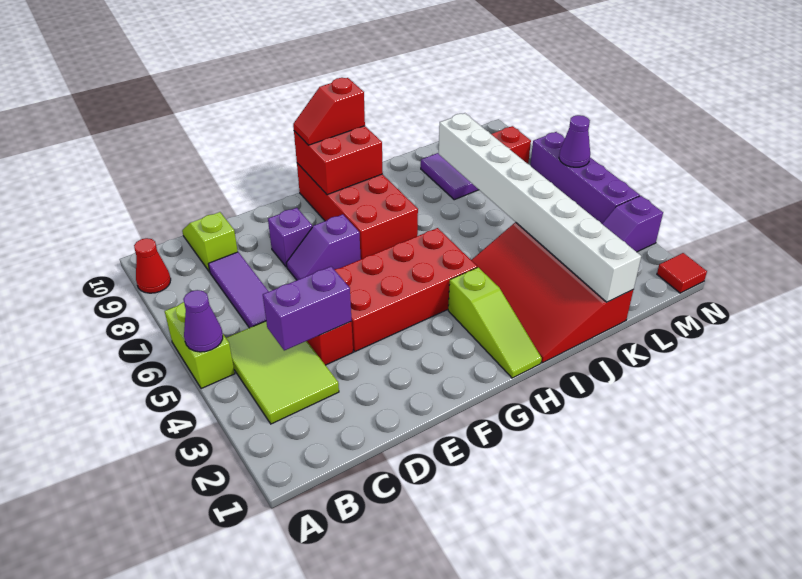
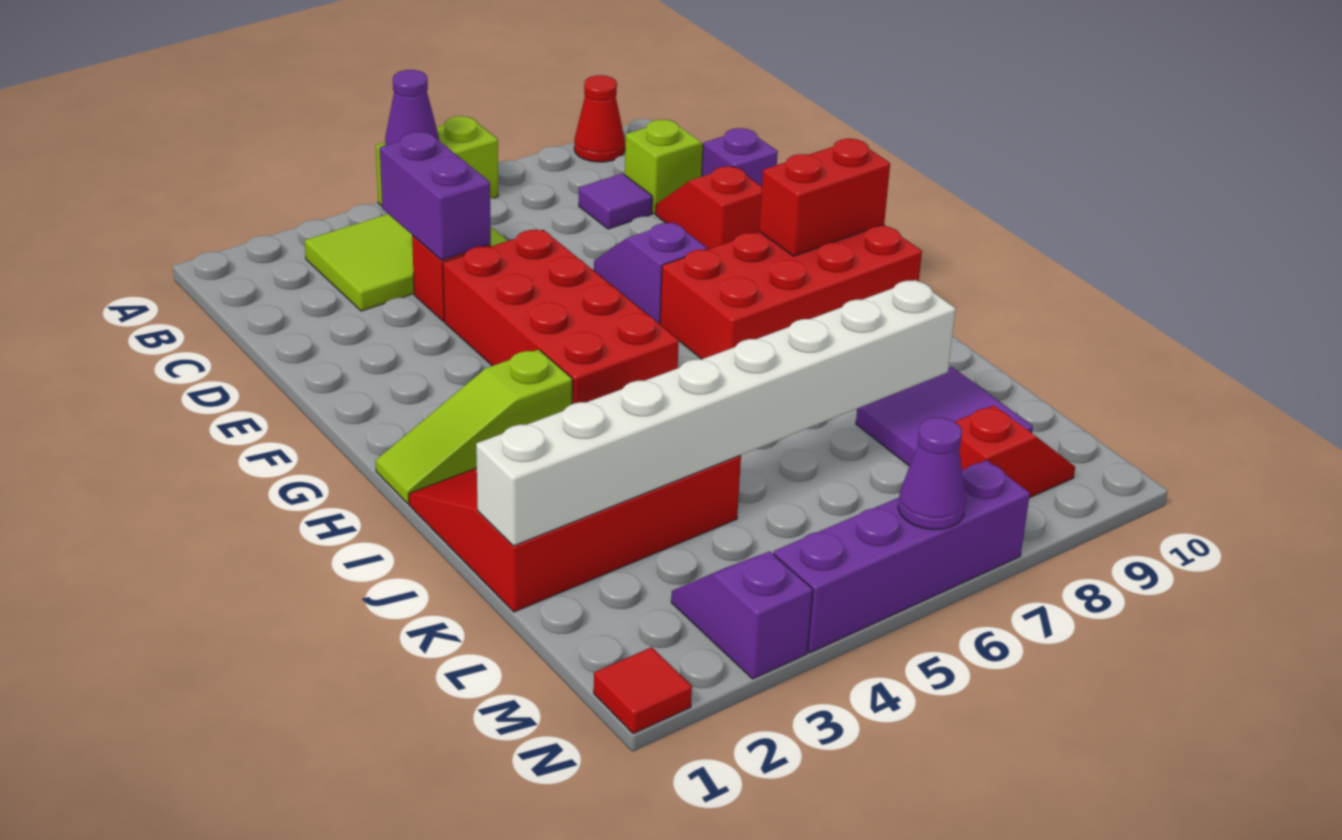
purple tile C6:C8 level 1 -> purple tile C8 level 1
purple brick E8 level 1 -> purple brick D10 level 1
red brick G9:H10 level 2 -> red brick G9:G10 level 2
red slope G10:H10 level 3 top H -> red slope D9:E9 level 1 top E

